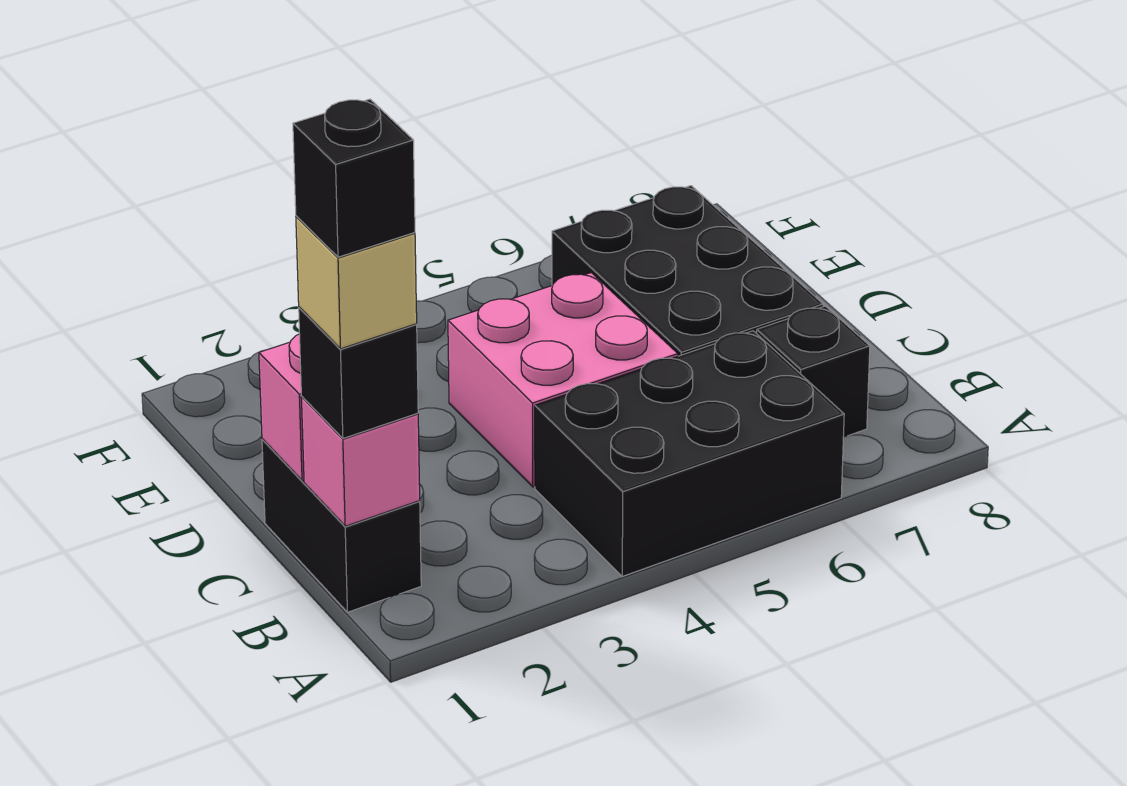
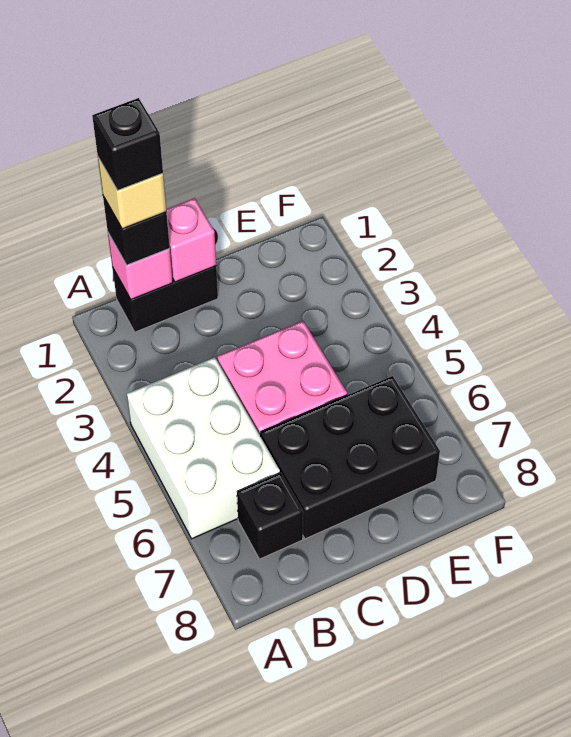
black brick A4:B6 level 1 -> white brick A4:B6 level 1

